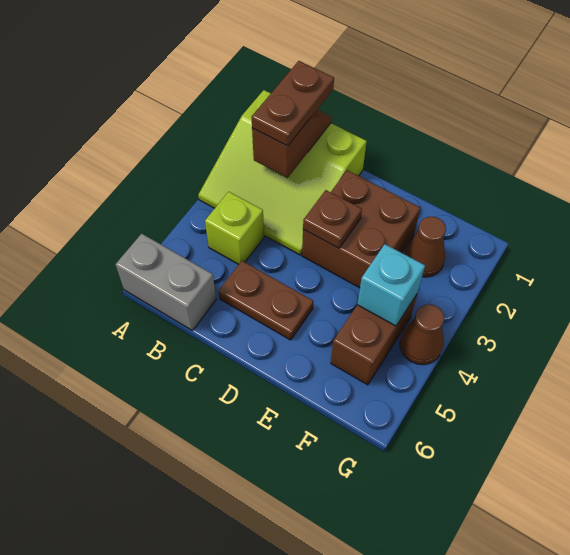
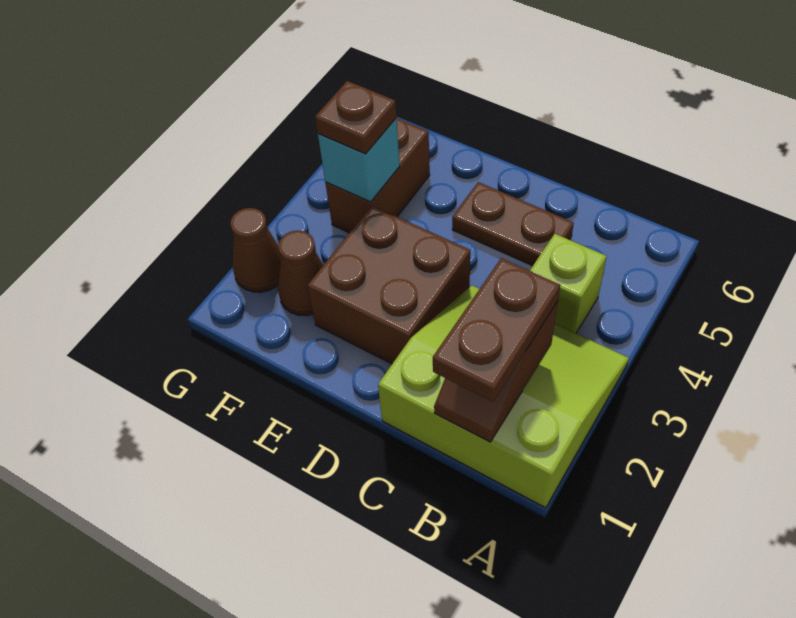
grey brick A6:B6 level 1 -> none
brown plate D3 level 2 -> brown plate F4 level 3
brown cone G4 level 1 -> brown cone G2 level 1

